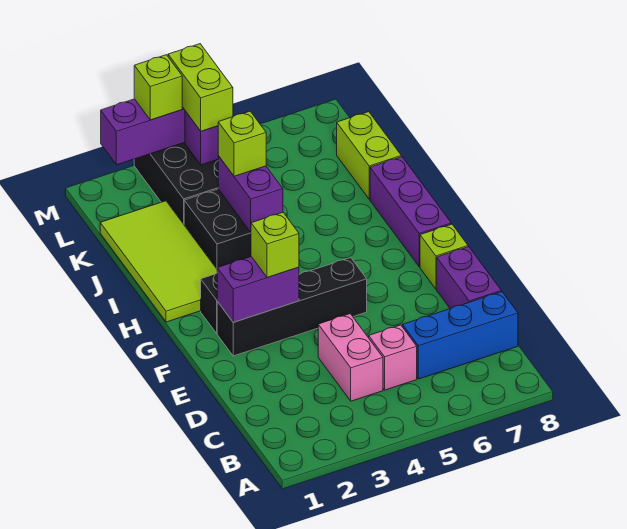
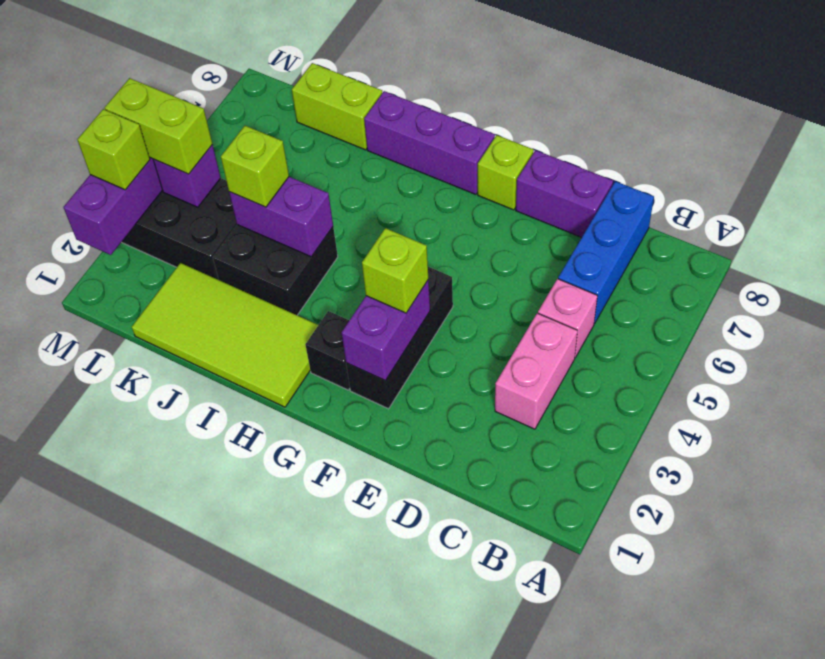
pink brick C4:D4 level 1 -> pink brick C3:C4 level 1
black brick F2:F5 level 1 -> black brick F2:F4 level 1

